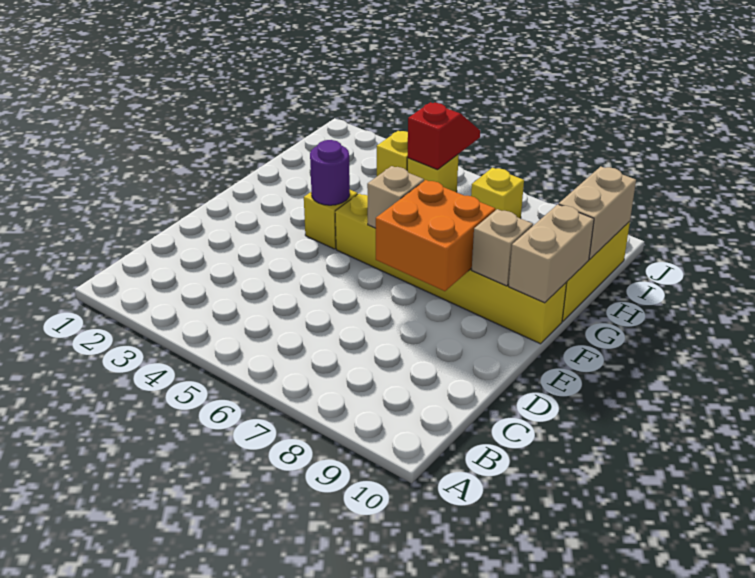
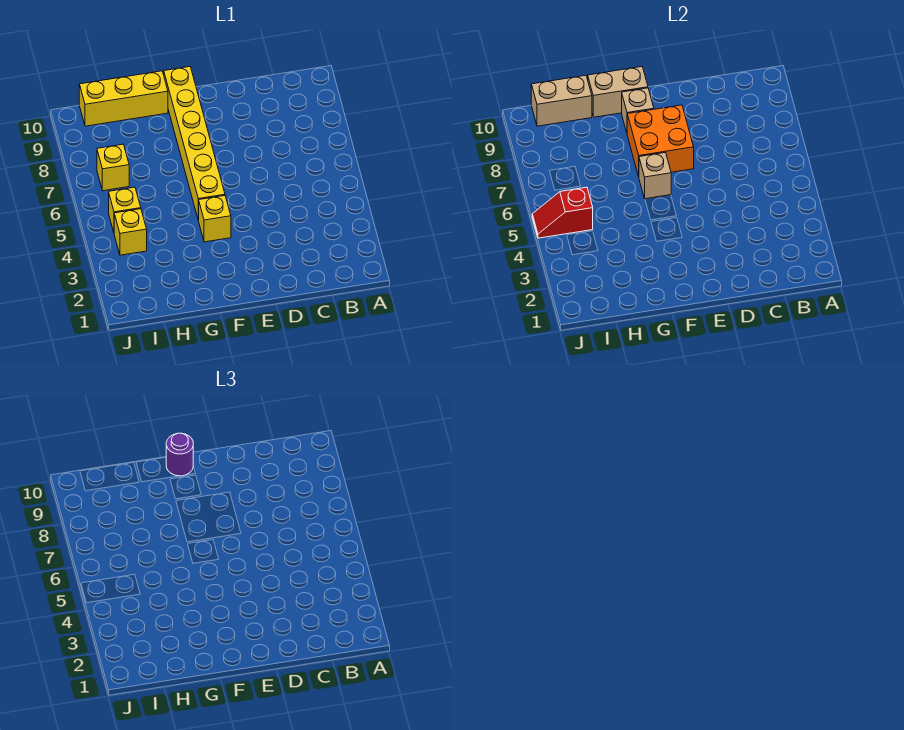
purple round brick F4 level 2 -> purple round brick F10 level 3

